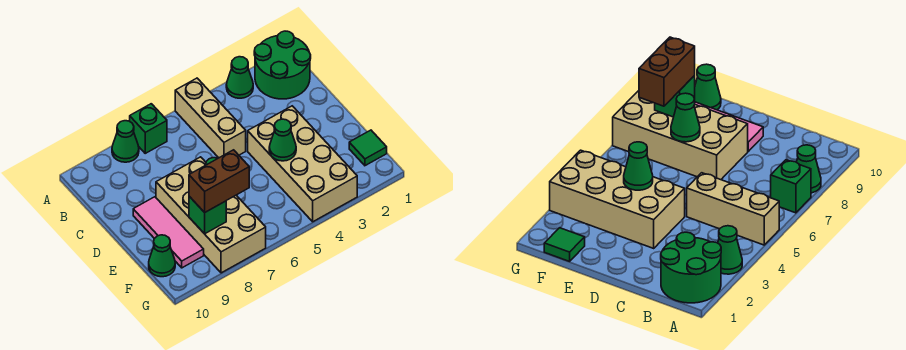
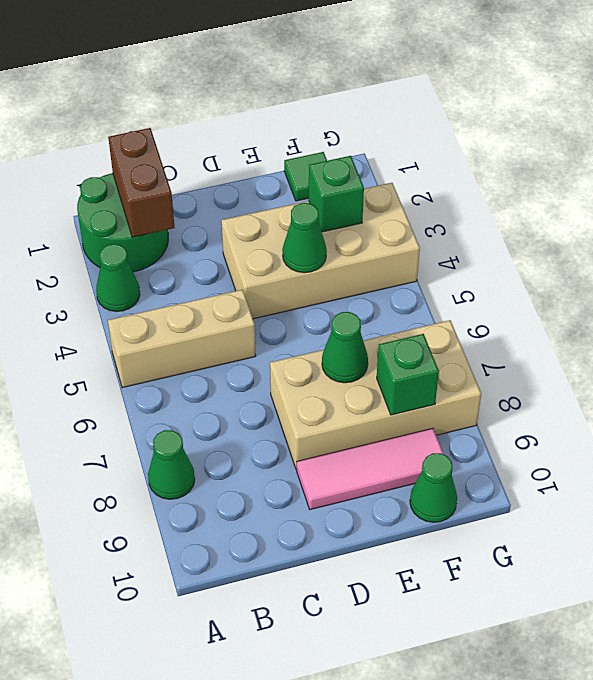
green brick A7 level 1 -> green brick F3 level 2
brown brick F7:F8 level 3 -> brown brick B1:B2 level 2

